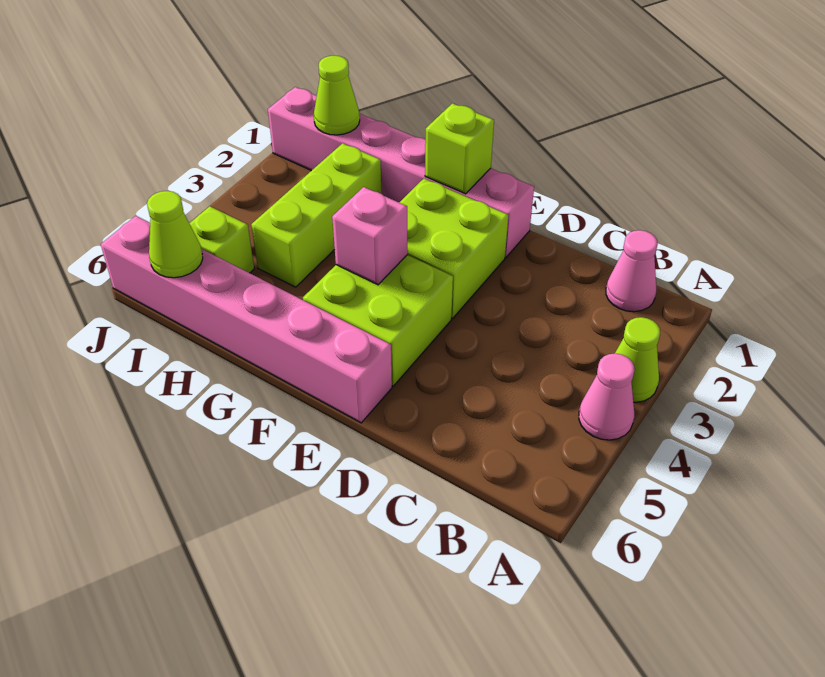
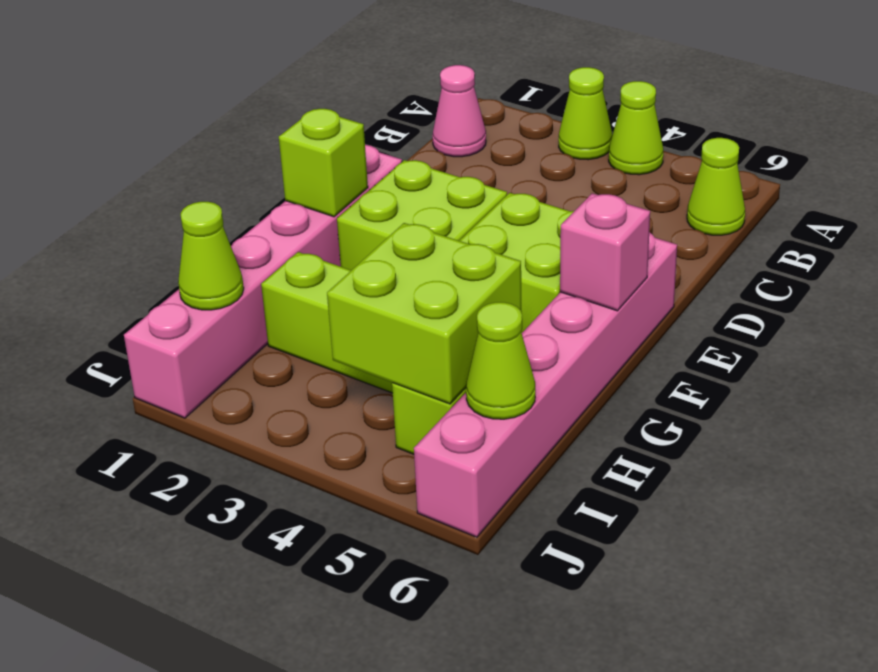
pink cone A4 level 1 -> lime cone A4 level 1
none -> lime cone B6 level 1
pink brick F4 level 2 -> pink brick F6 level 2
none -> lime brick H4:I5 level 2

